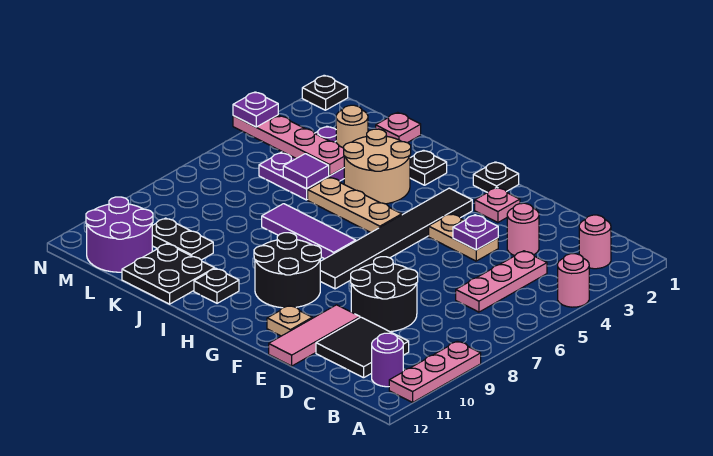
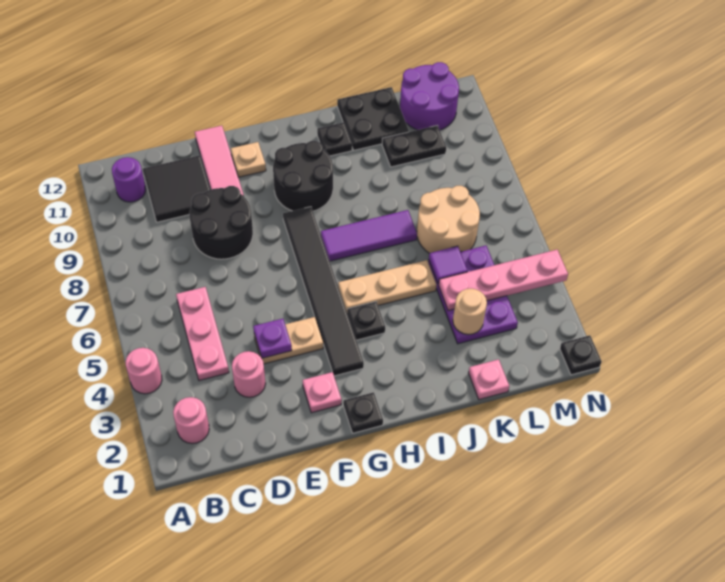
pink plate A9:A11 level 1 -> none
black plate I2 level 1 -> black plate H4 level 1
tan round brick I3:J4 level 1 -> tan round brick K6:L7 level 1
purple plate N4 level 3 -> none

